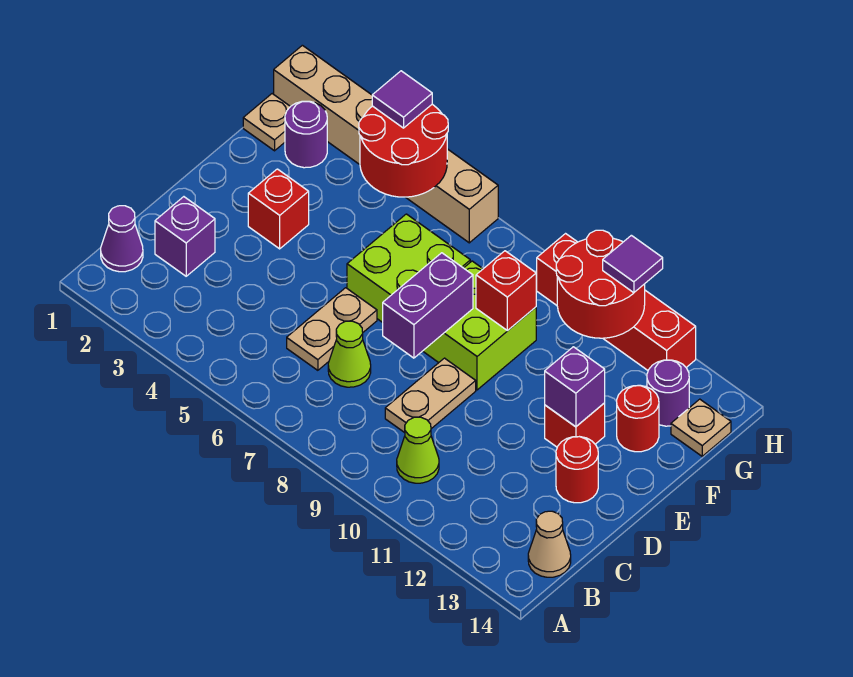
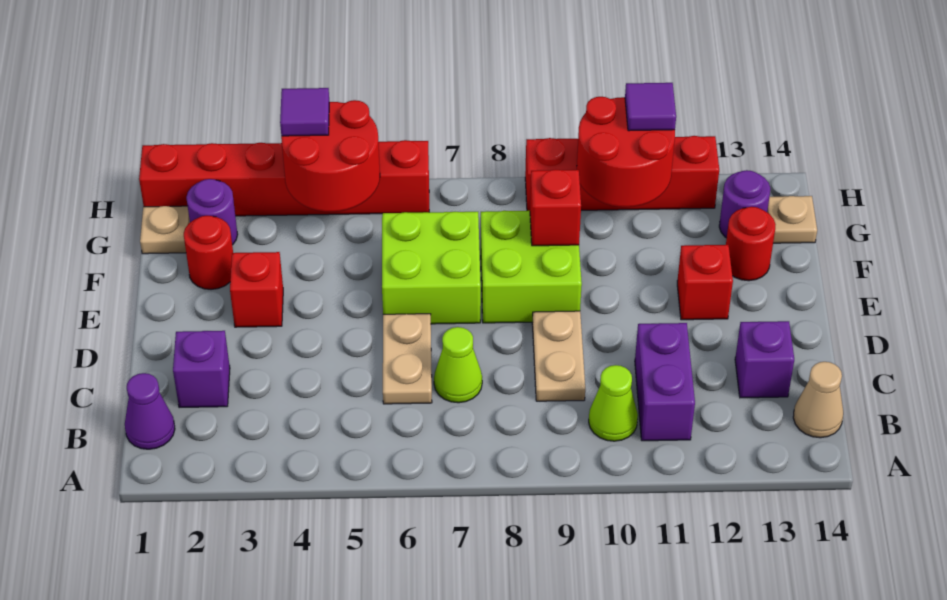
purple brick D8:E8 level 2 -> purple brick B11:C11 level 1
red round brick D13 level 1 -> red round brick F2 level 1
purple brick E12 level 2 -> purple brick C13 level 1
tan brick H1:H6 level 1 -> red brick H1:H6 level 1

